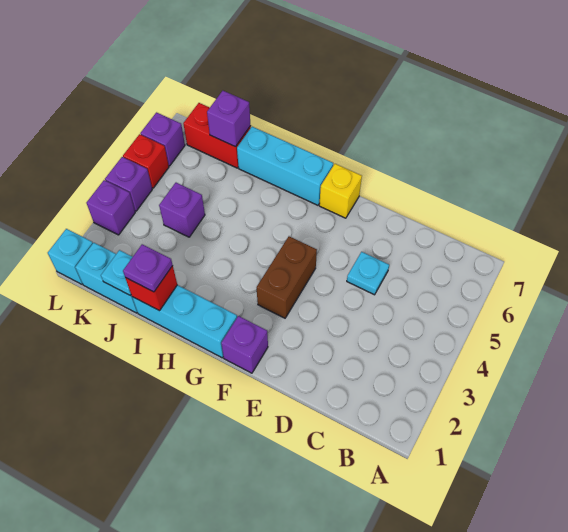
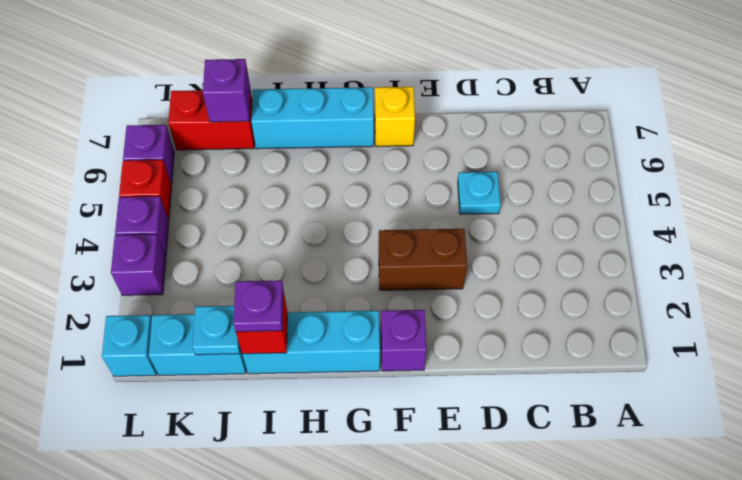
brown brick F3:F4 level 1 -> brown brick E3:F3 level 1
purple brick J4 level 1 -> none

